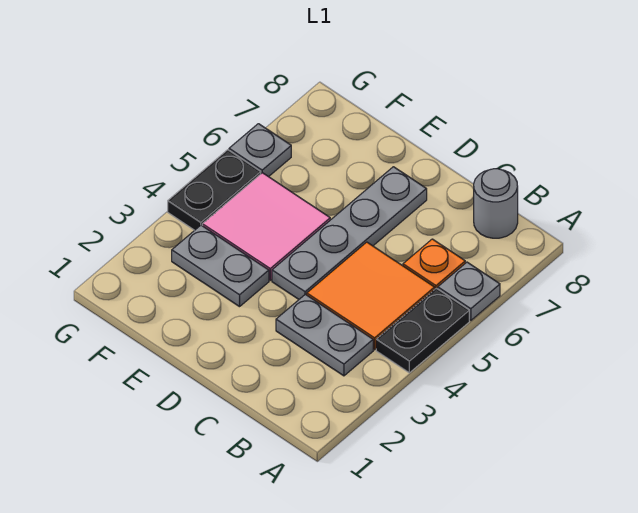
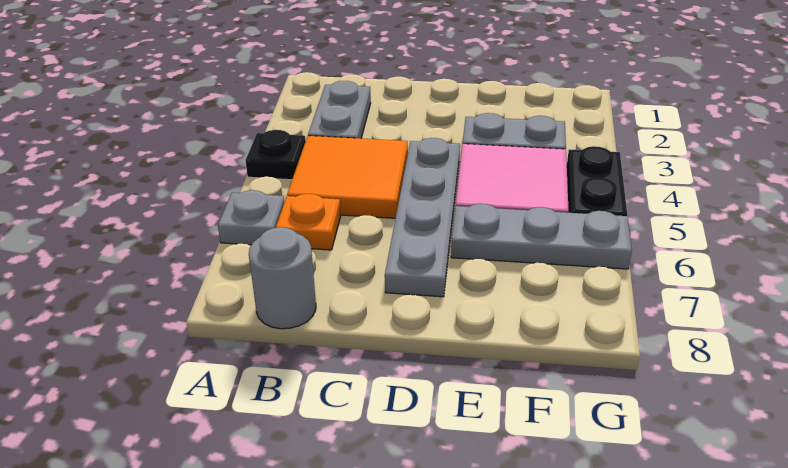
black plate A4:A5 level 1 -> black plate A4 level 1
grey plate B3:C3 level 1 -> grey plate B2:B3 level 1
grey plate G6 level 1 -> grey plate E6:G6 level 1

